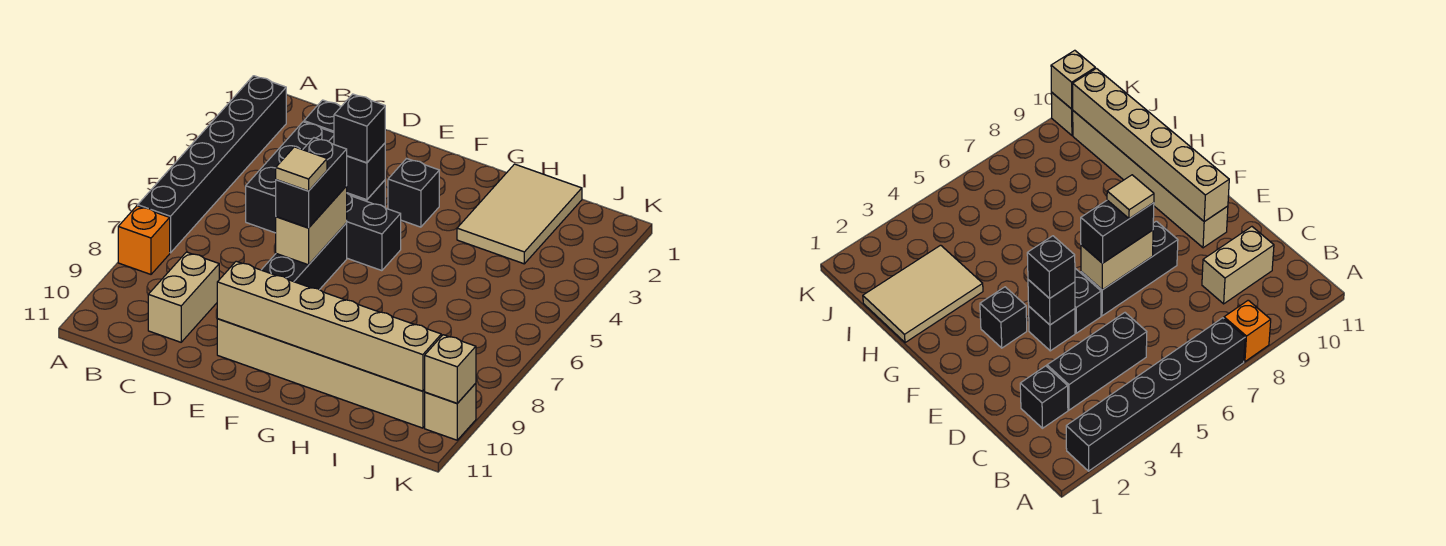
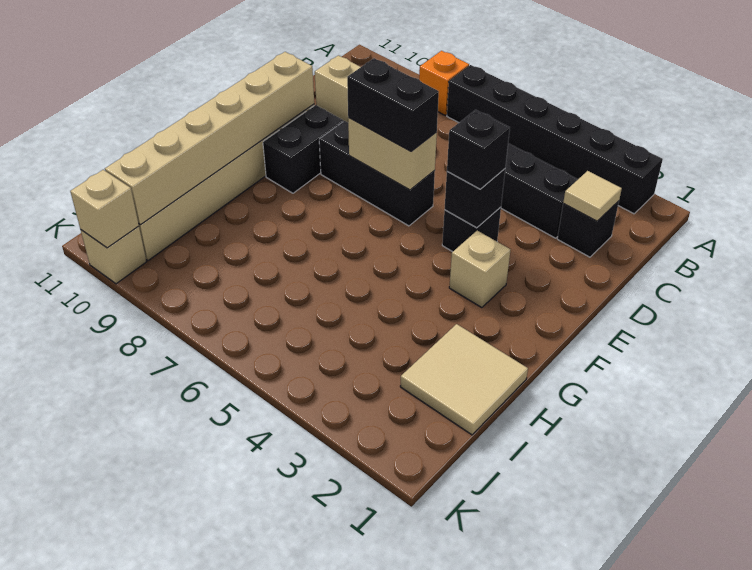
black brick E5:F5 level 1 -> black brick E9:F9 level 1
tan tile E7 level 4 -> tan tile C2 level 2
black brick F3 level 1 -> tan brick F3 level 1
tan tile H1:I3 level 1 -> tan tile H1:I2 level 1

